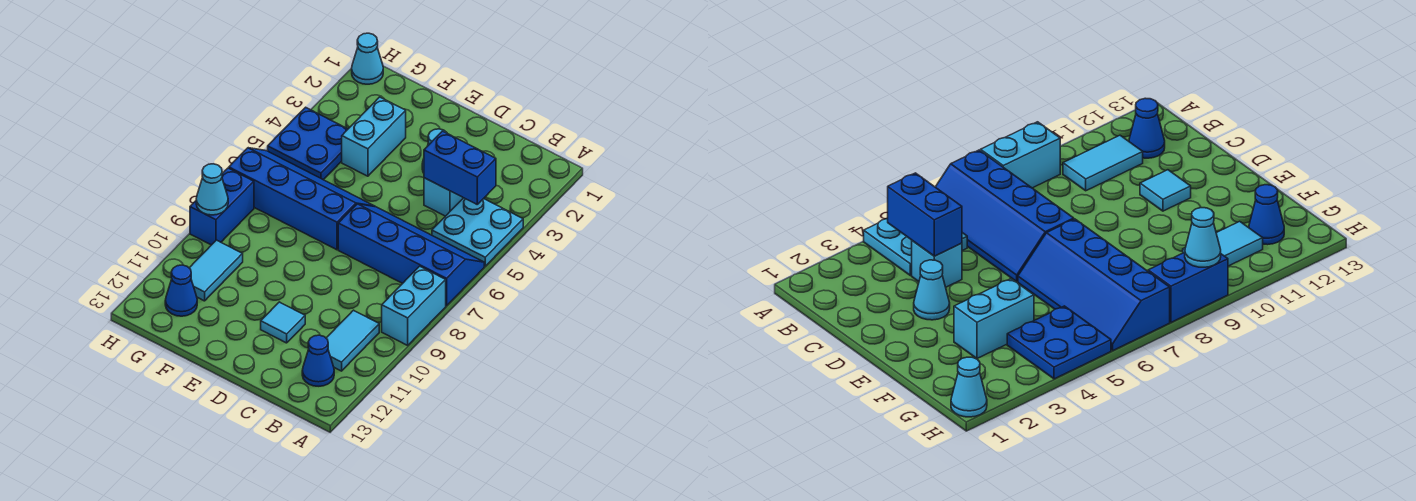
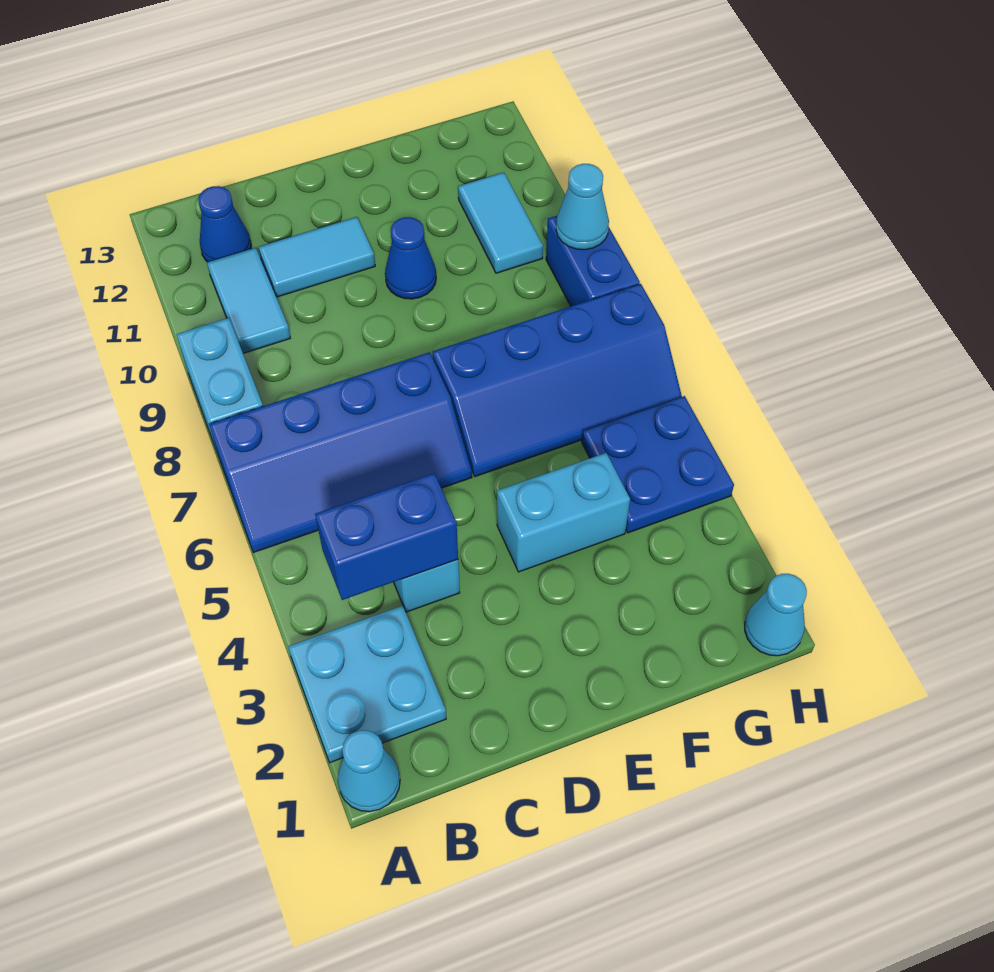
cyan plate A4:B5 level 1 -> cyan plate A2:B3 level 1
cyan cone D3 level 1 -> cyan cone A1 level 1
cyan tile D11 level 1 -> cyan tile C11:D11 level 1
cyan brick F3:F4 level 1 -> cyan brick E4:F4 level 1
blue cone G12 level 1 -> blue cone E10 level 1

